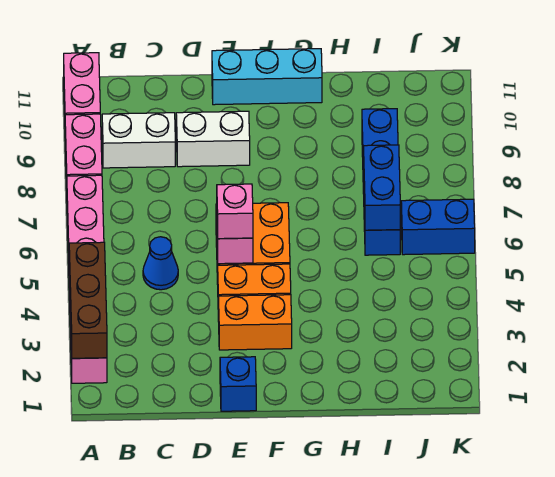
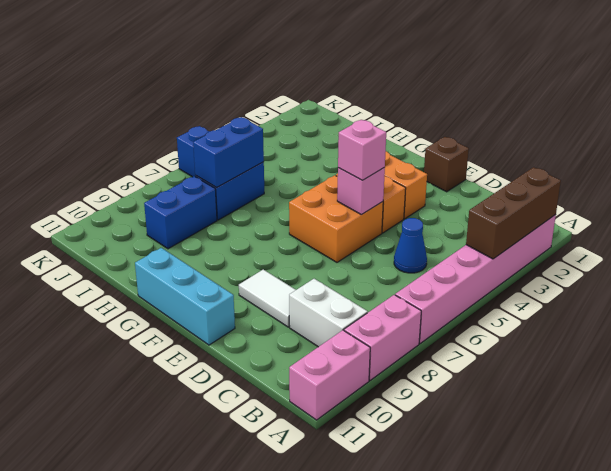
white brick D9:E9 level 1 -> white tile D9:E9 level 1
blue brick E1 level 1 -> brown brick E1 level 1

